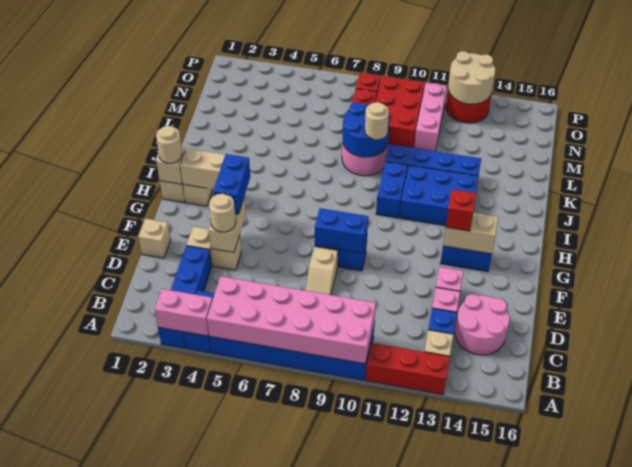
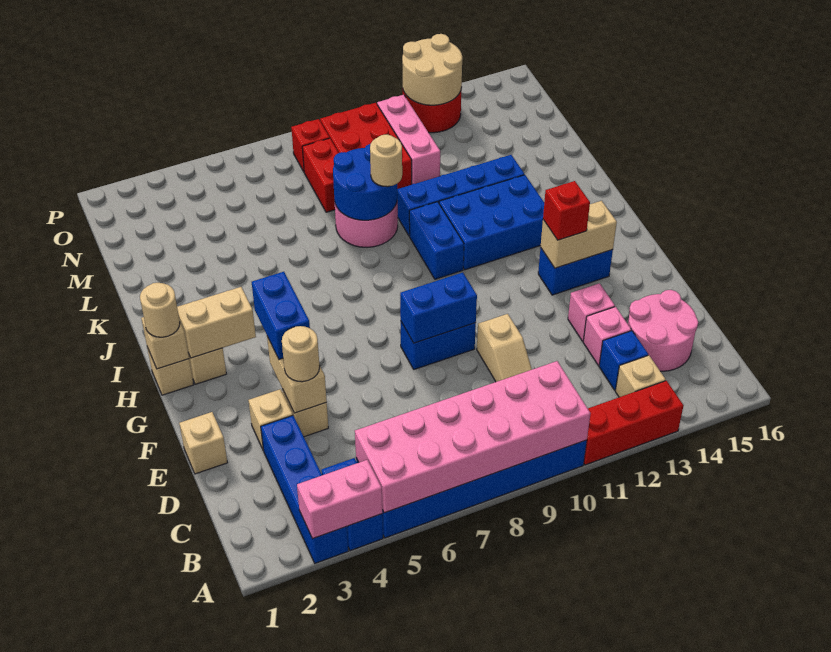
tan slope D8:E8 level 1 top E -> tan slope D10:E10 level 1 top E

